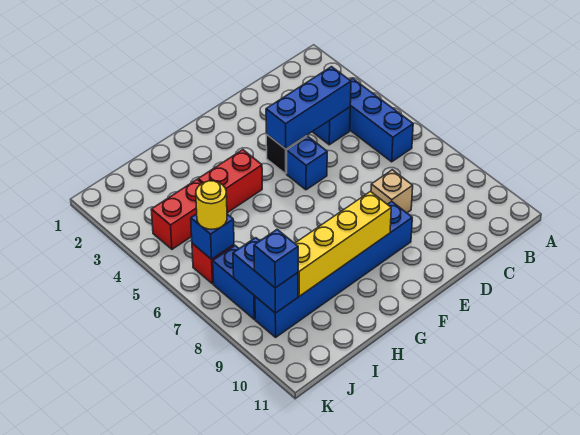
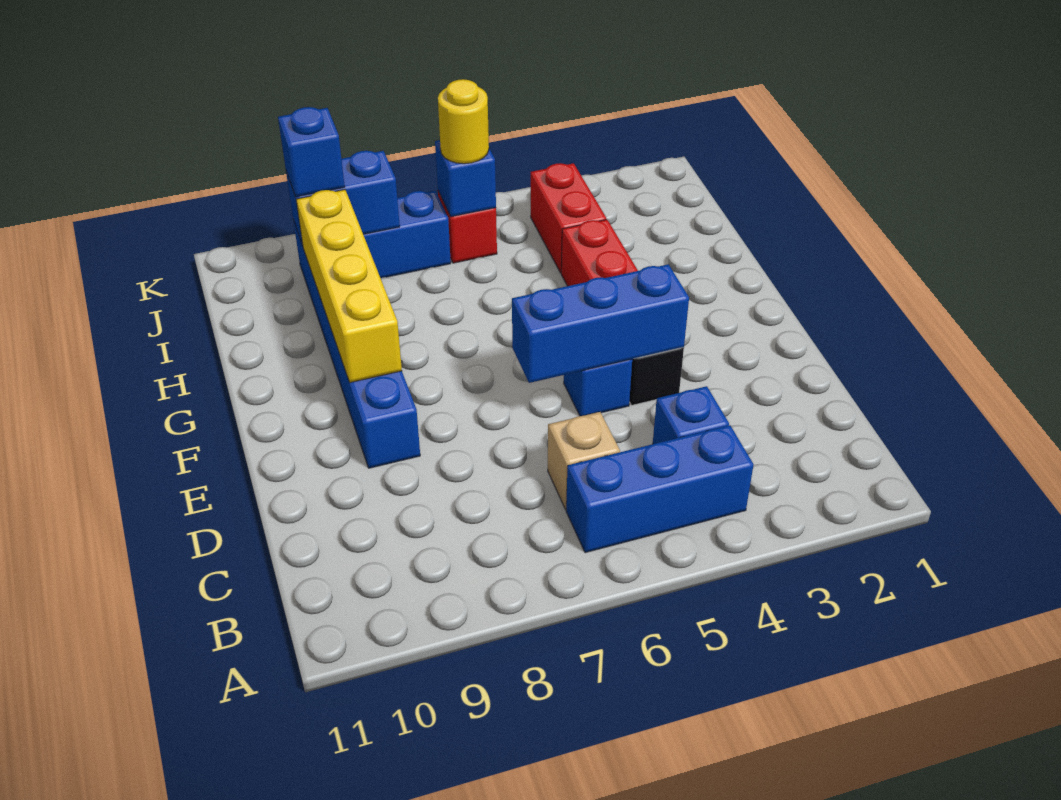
blue brick C4:E4 level 2 -> blue brick E4:E6 level 2
tan brick D8 level 1 -> tan brick C6 level 1

